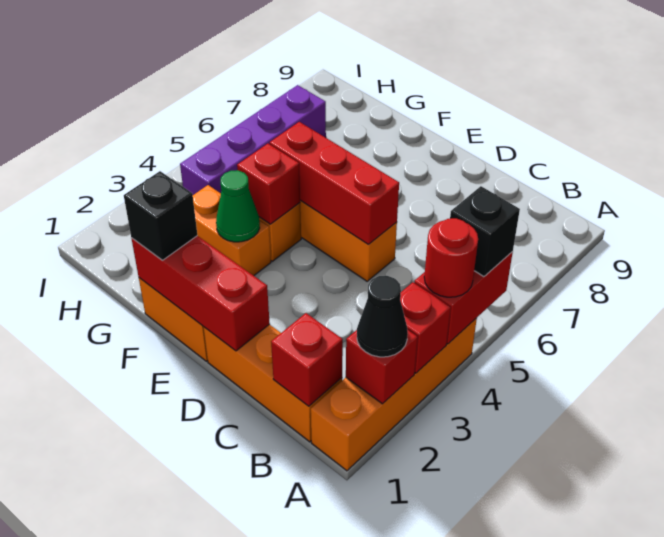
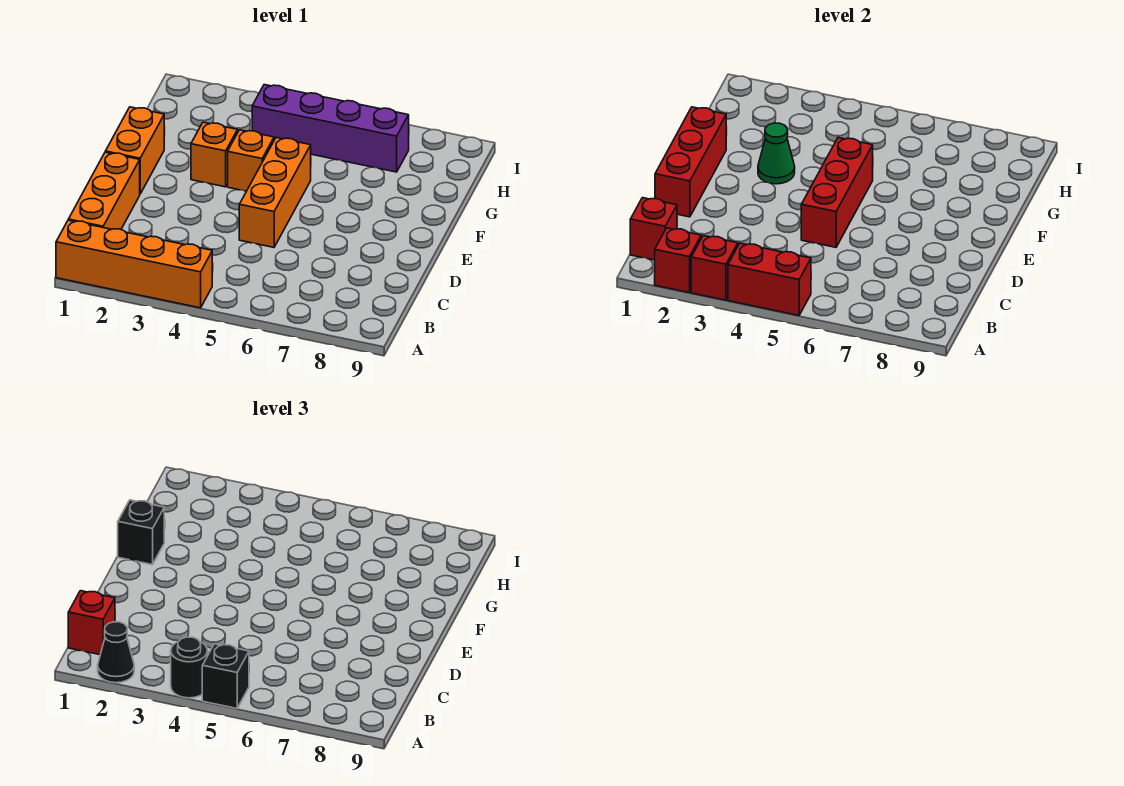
red round brick A4 level 3 -> black round brick A4 level 3
orange brick F3:G3 level 1 -> orange brick F3 level 1
red brick F4 level 2 -> red brick B1 level 3

